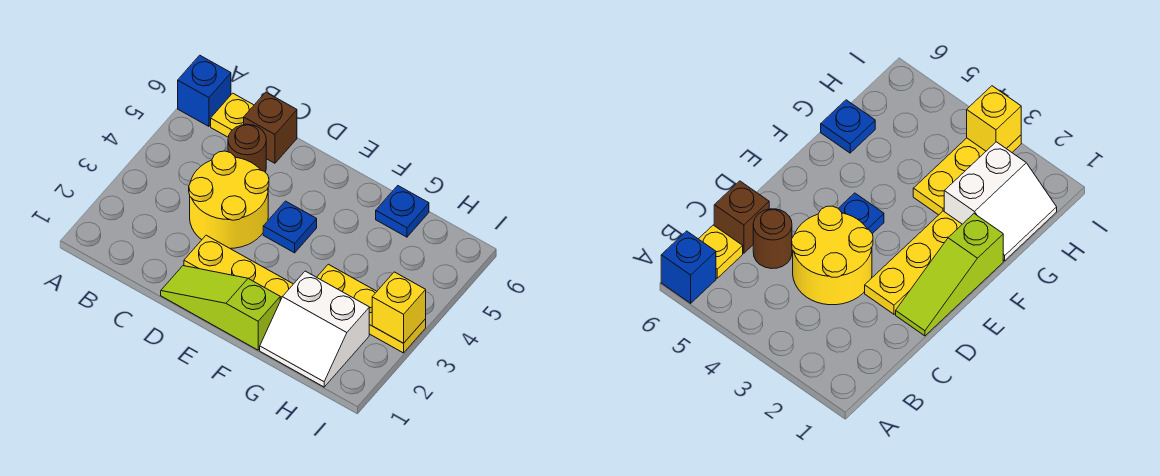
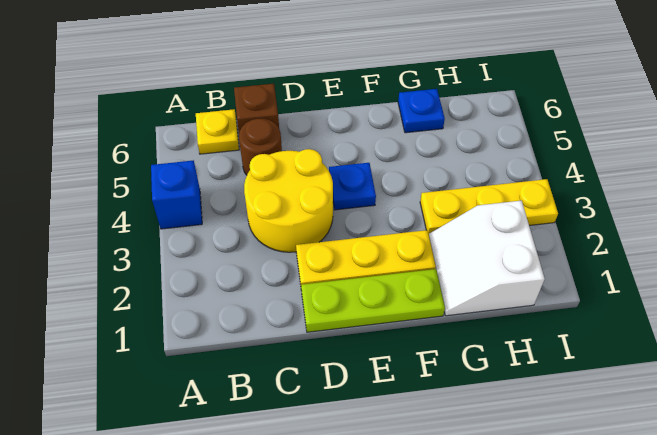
blue brick A6 level 1 -> blue brick A4 level 1
lime slope D1:F1 level 1 top F -> lime plate D1:F1 level 1
white slope G1:H2 level 1 top 2 -> white slope G1:H2 level 1 top H
yellow brick I3 level 2 -> none

